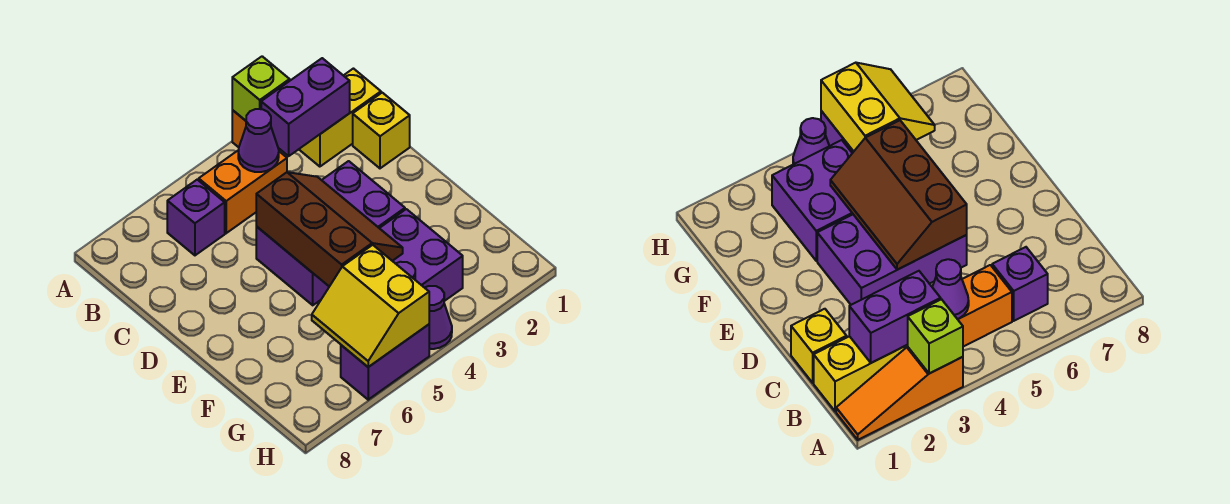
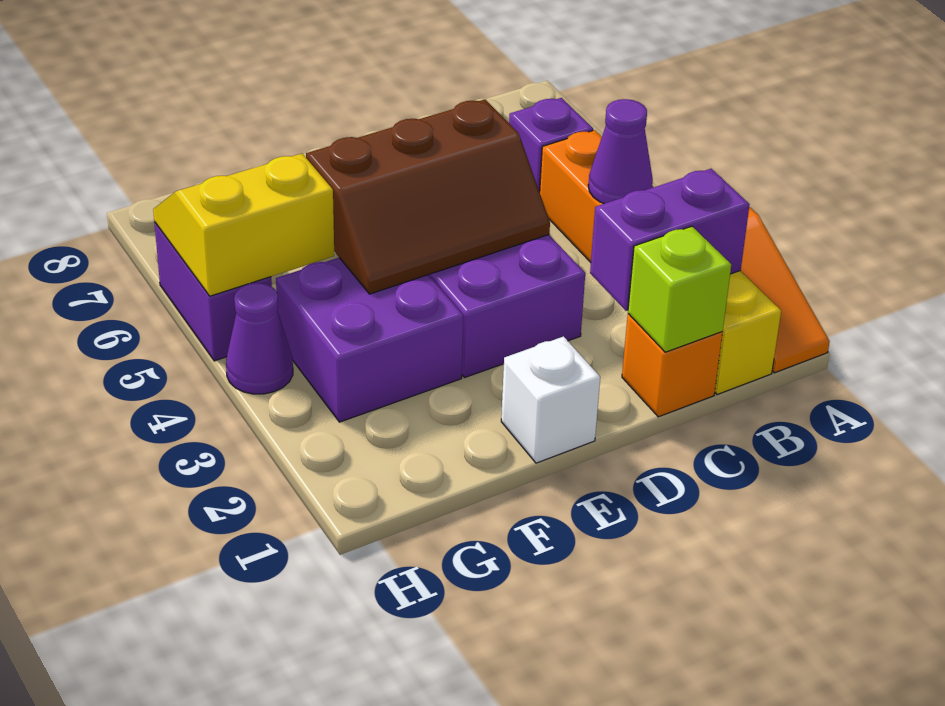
lime brick A3 level 2 -> lime brick C1 level 2
purple brick B2:B3 level 2 -> purple brick B2:C2 level 2
yellow brick C1 level 1 -> orange brick C1 level 1
none -> white brick E1 level 1

